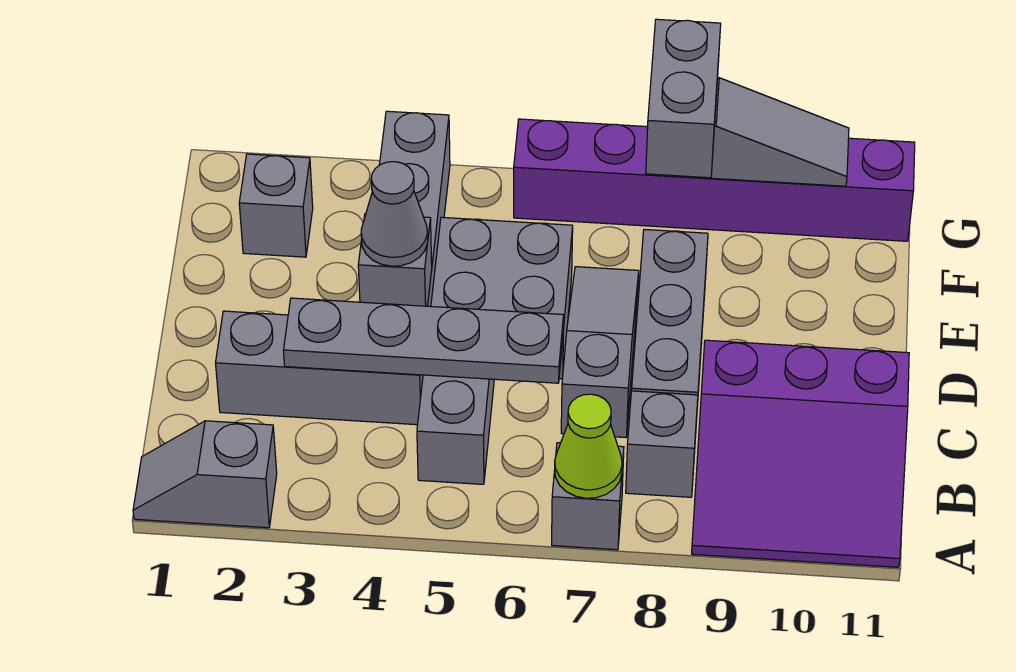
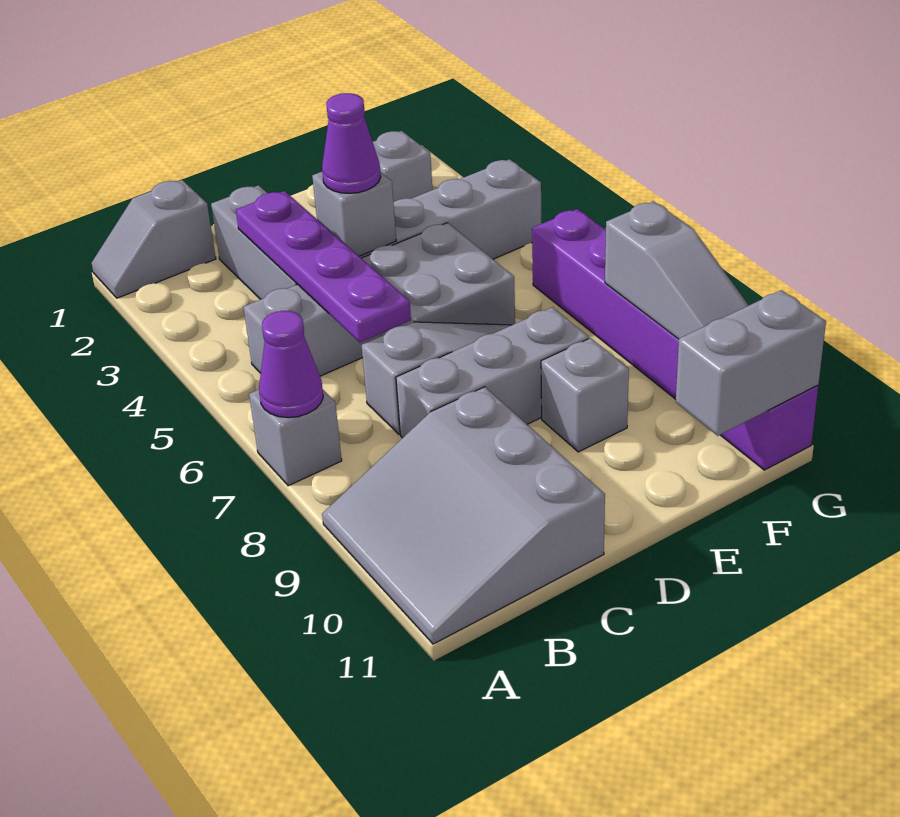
grey slope A1:A2 level 1 top 2 -> grey slope A1:B1 level 1 top B
lime cone A7 level 2 -> purple cone A7 level 2
purple slope A9:C11 level 1 top C -> grey slope A9:C11 level 1 top C
grey brick B8 level 1 -> grey brick E9 level 1
grey plate C3:C6 level 2 -> purple plate C3:C6 level 2
grey cone D4 level 3 -> purple cone D4 level 3
grey brick F8:G8 level 3 -> grey brick F11:G11 level 2

